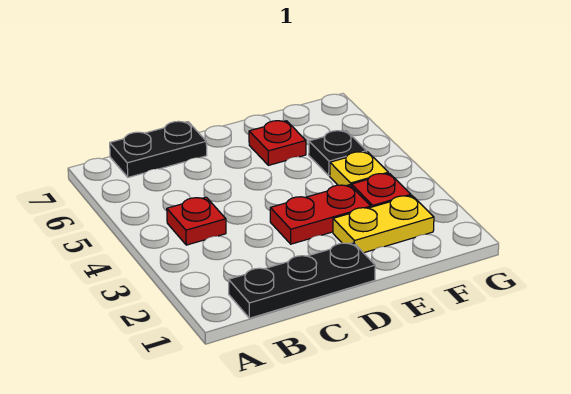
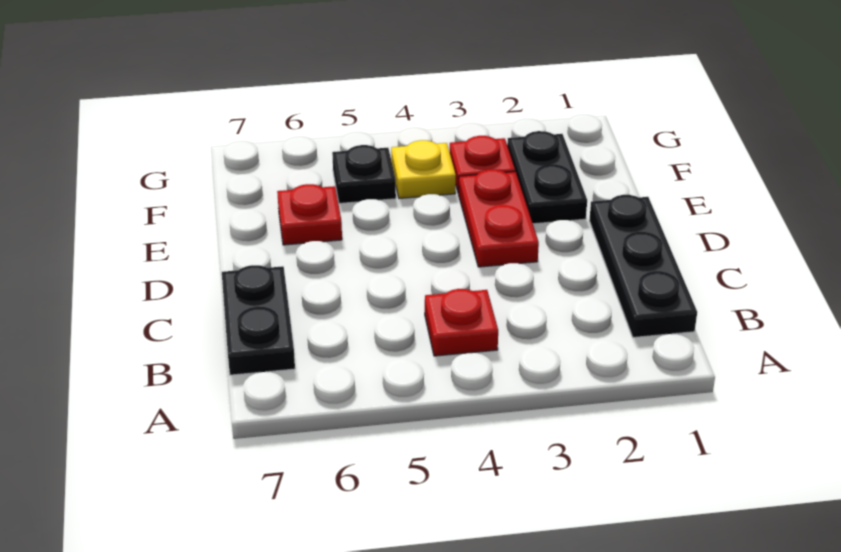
yellow plate E2:F2 level 1 -> black plate E2:F2 level 1

